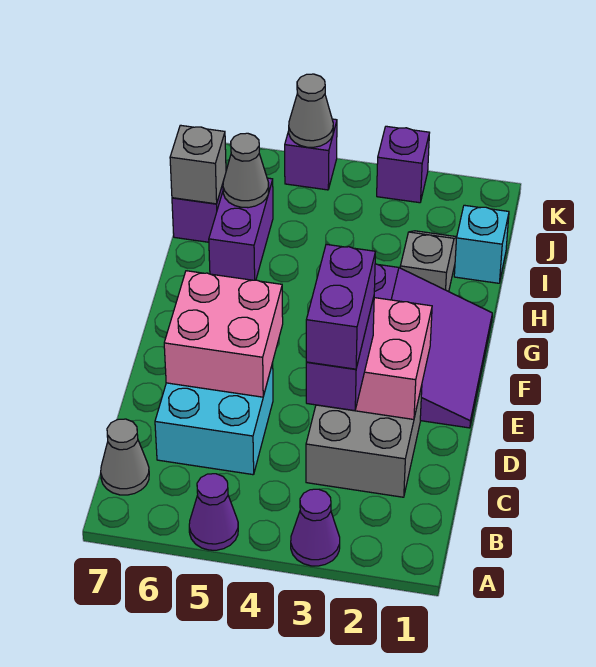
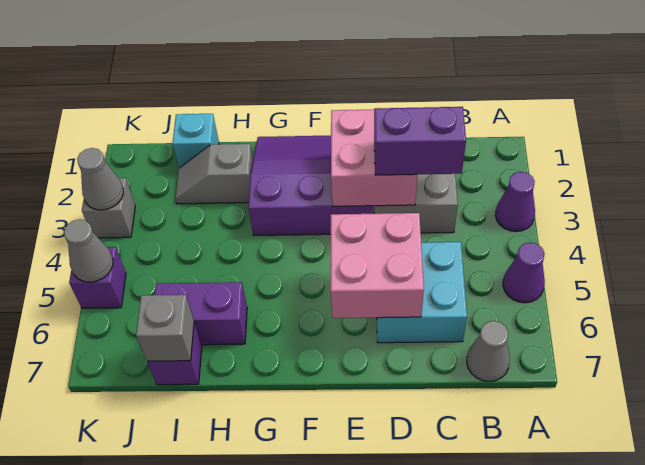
purple brick C3:D3 level 4 -> none
grey cone I6 level 2 -> grey cone K3 level 2
purple brick K3 level 1 -> grey brick K3 level 1

